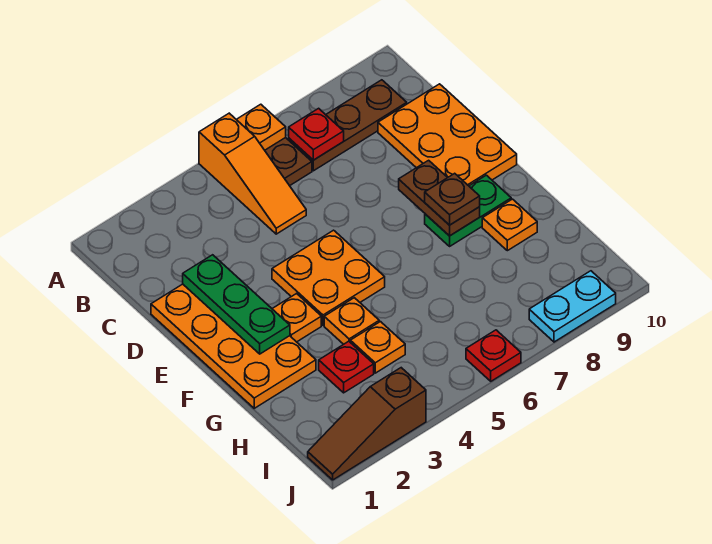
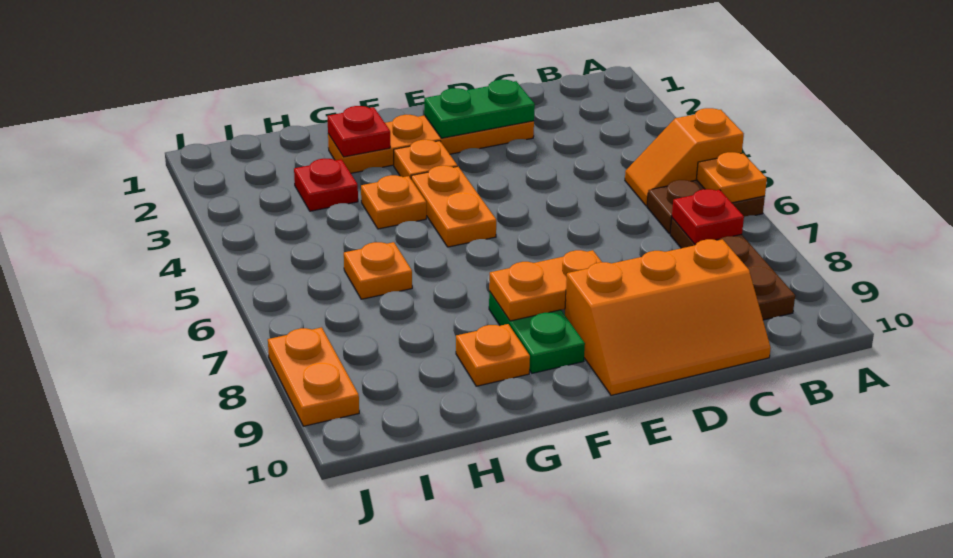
orange slope A5:C5 level 1 top A -> orange slope A5:B5 level 1 top A
orange plate C9:E10 level 1 -> orange slope C9:E10 level 1 top 9
orange plate D1:G2 level 1 -> orange plate D2:G2 level 1
green plate D2:F2 level 2 -> green plate D2:E2 level 2
orange plate E4:F5 level 1 -> orange plate F4:F5 level 1
brown plate E8:F8 level 2 -> orange plate E8:F8 level 2
brown plate F8 level 3 -> none
orange plate H4 level 1 -> orange plate H6 level 1
brown slope J1:J3 level 1 top 3 -> none
red plate J6 level 1 -> red plate G2 level 2
cyan plate J8:J9 level 1 -> orange plate J8:J9 level 1

